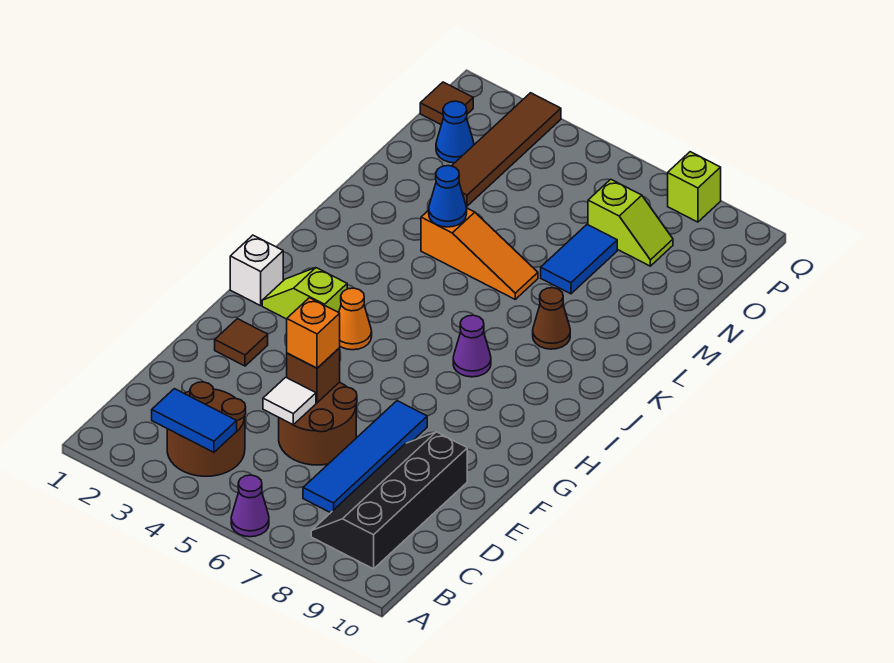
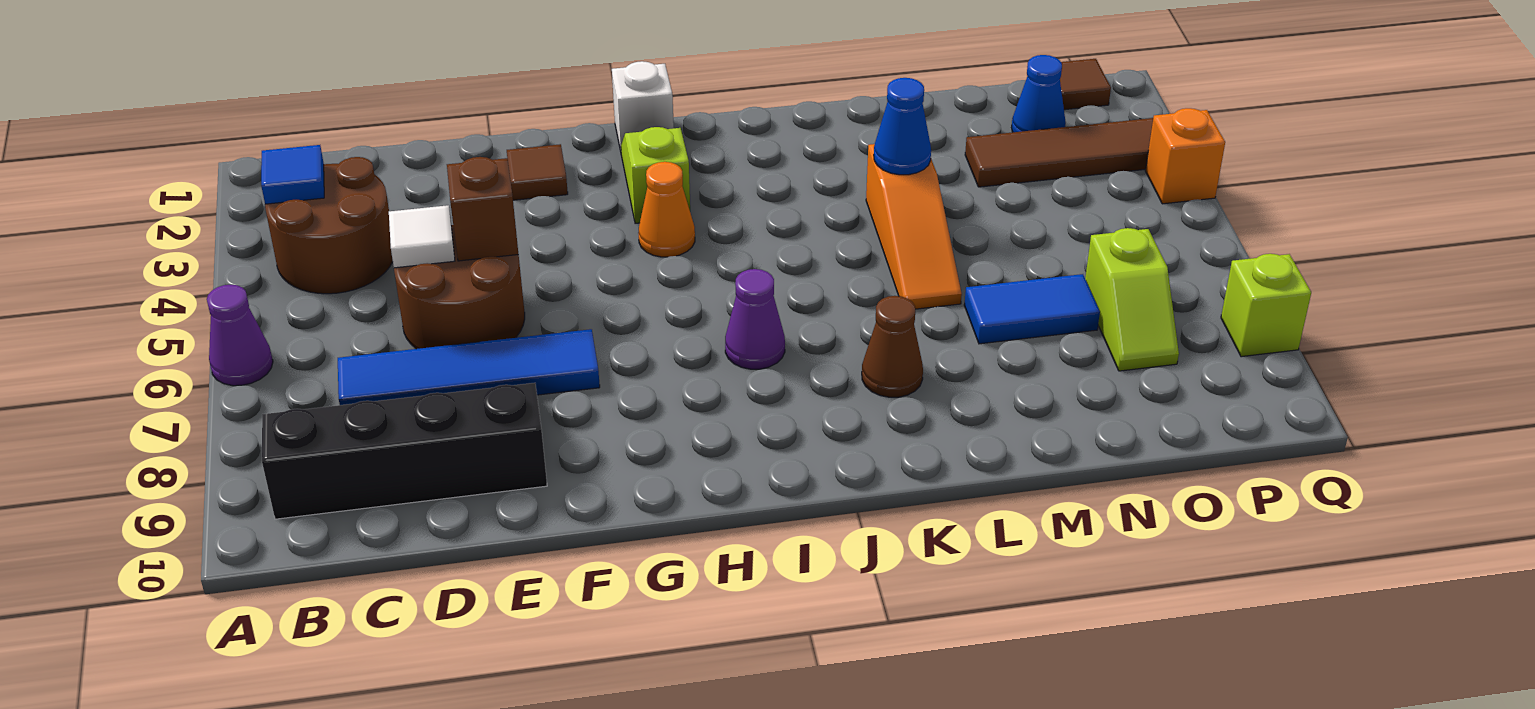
blue tile B3:B4 level 2 -> blue tile B3 level 2
orange brick E5 level 3 -> orange brick Q4 level 1

